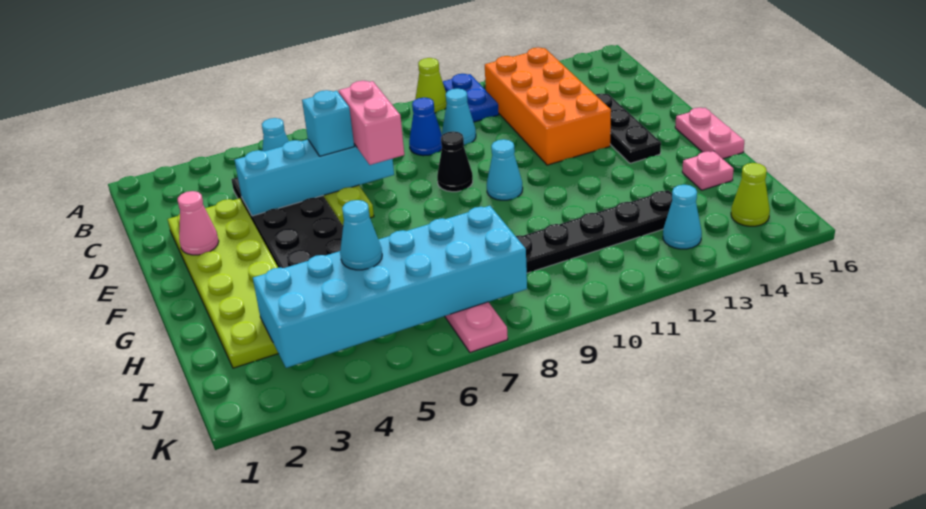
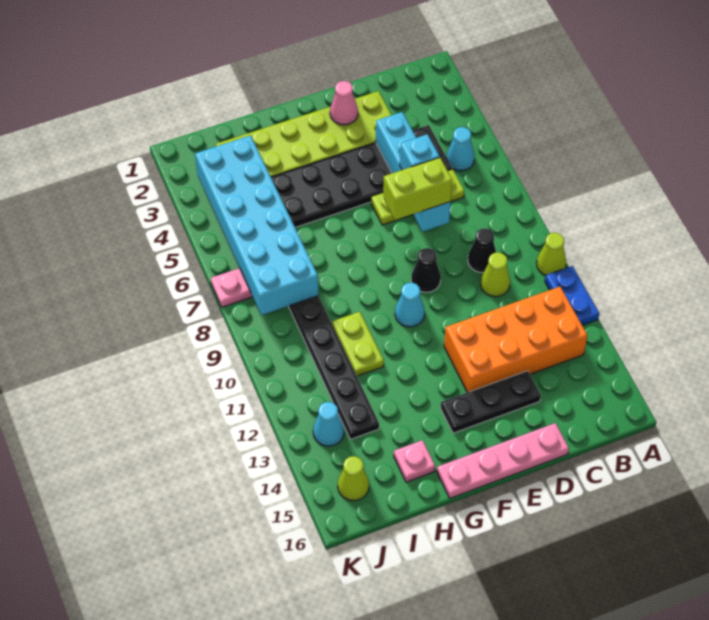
blue plate A11:B11 level 1 -> blue plate A11:A12 level 1
blue cone C9 level 1 -> black cone C9 level 1
cyan cone C10 level 1 -> lime cone C10 level 1
pink brick D7:E7 level 3 -> lime brick D7:E7 level 3
pink plate F16:G16 level 1 -> pink plate D16:G16 level 1
none -> lime plate H10:H11 level 1
cyan cone I5 level 3 -> none

